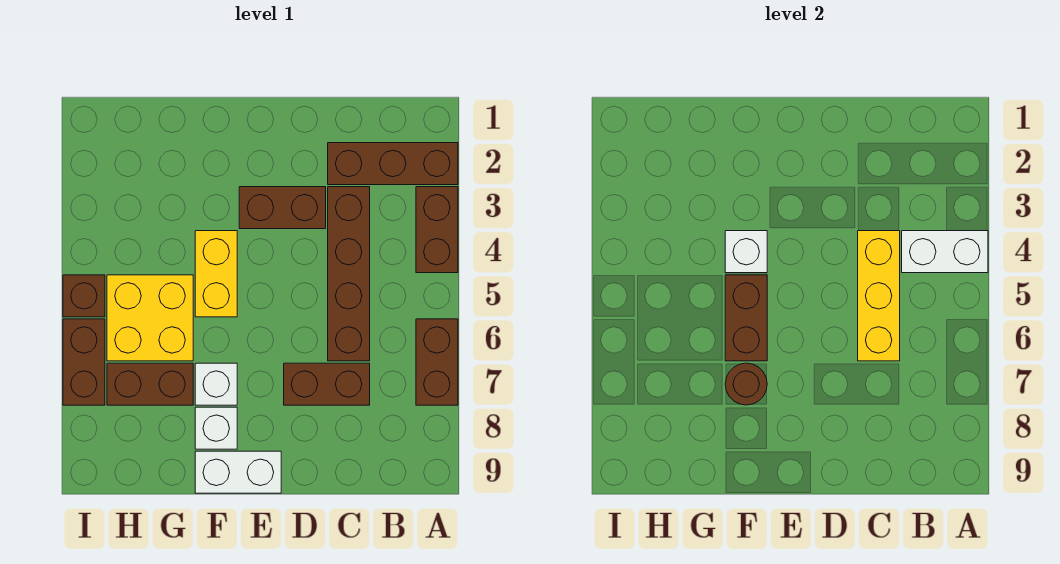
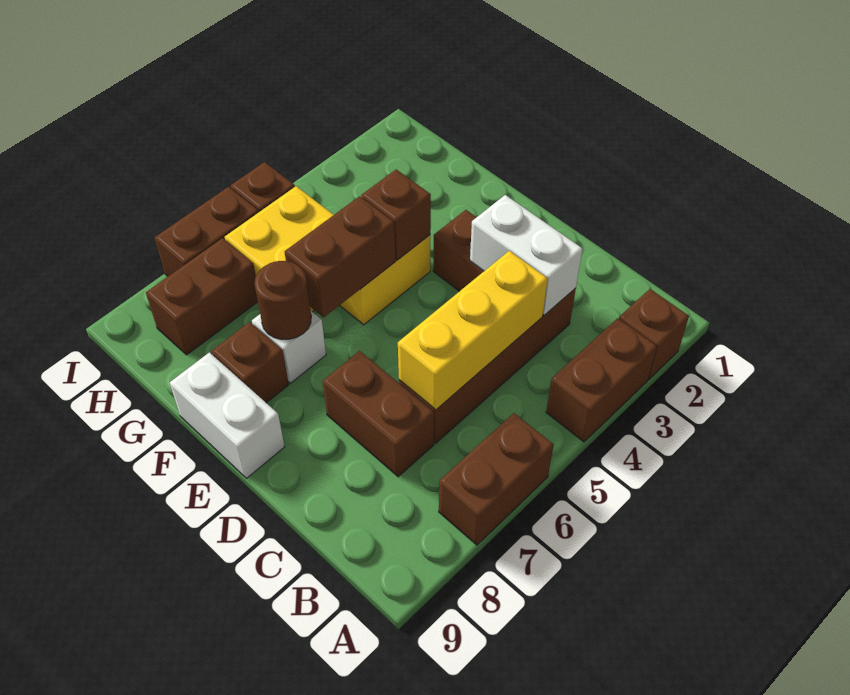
brown brick A2:C2 level 1 -> brown brick A2 level 1
white brick A4:B4 level 2 -> white brick C3:D3 level 2
white brick F4 level 2 -> brown brick F4 level 2
white brick F8 level 1 -> brown brick F8 level 1
brown brick G7:H7 level 1 -> brown brick H7:H8 level 1

